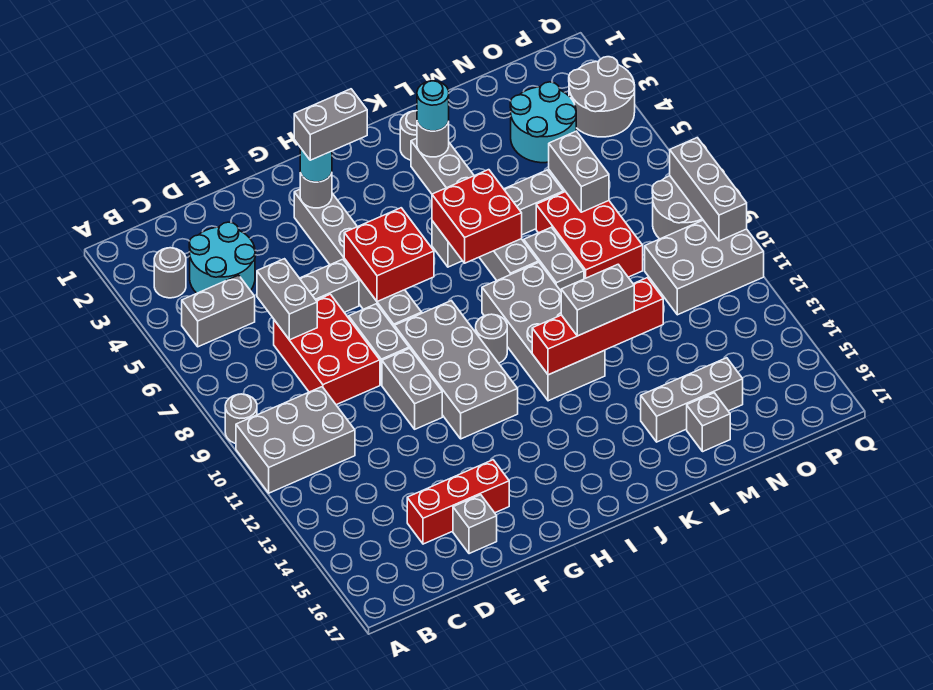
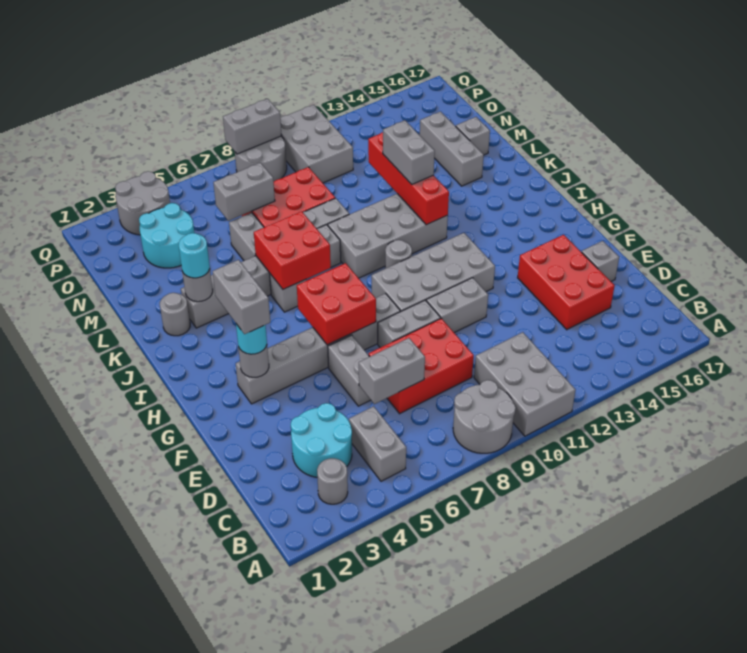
grey round brick A9 level 1 -> grey round brick A8:B9 level 1
red brick D15:F15 level 1 -> red brick D14:F15 level 1
grey brick Q8:Q10 level 2 -> grey brick Q8:Q9 level 2

